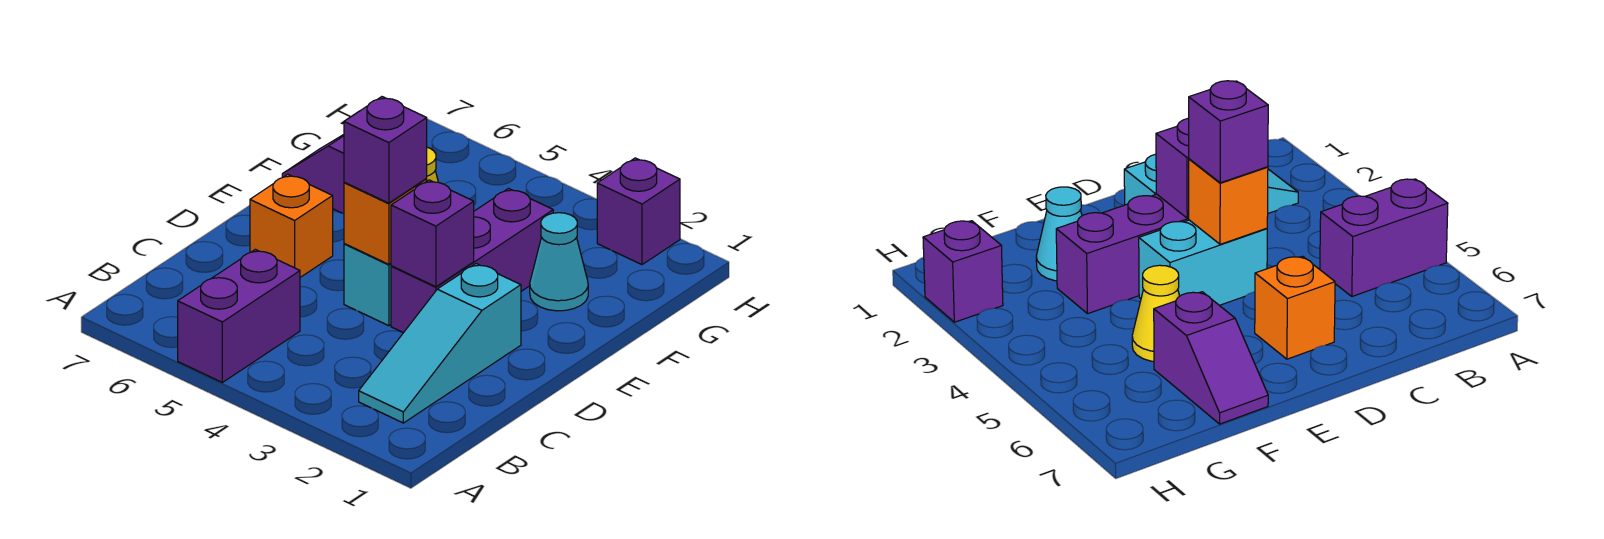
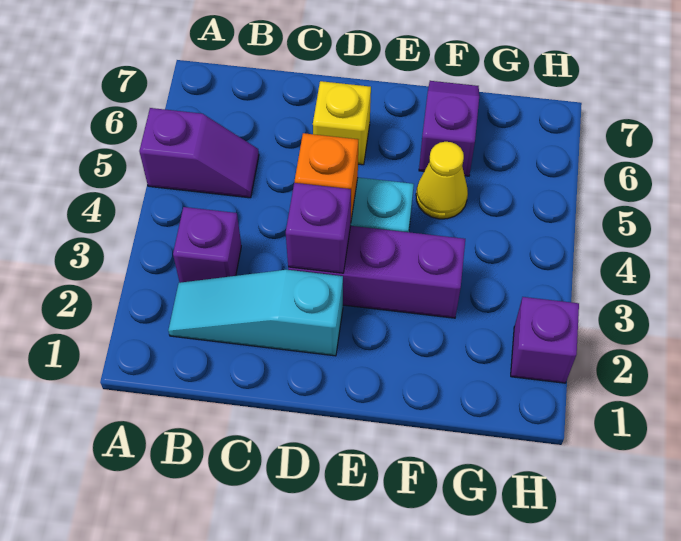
purple brick A5:B5 level 1 -> purple slope A5:B5 level 1 top A
purple brick D4 level 3 -> purple brick B3 level 1
orange brick D6 level 1 -> yellow brick D6 level 1
cyan cone F2 level 1 -> none

